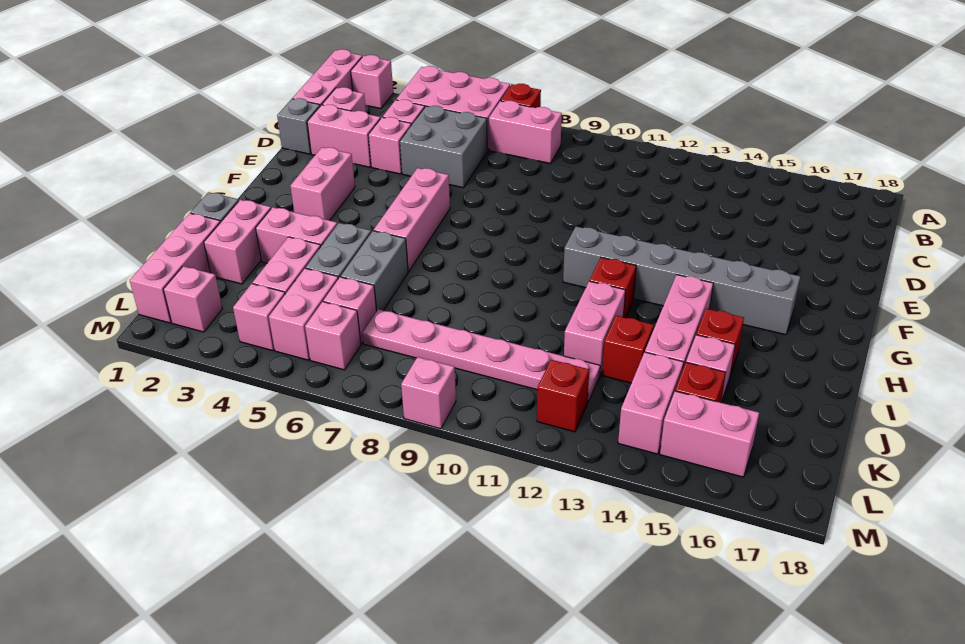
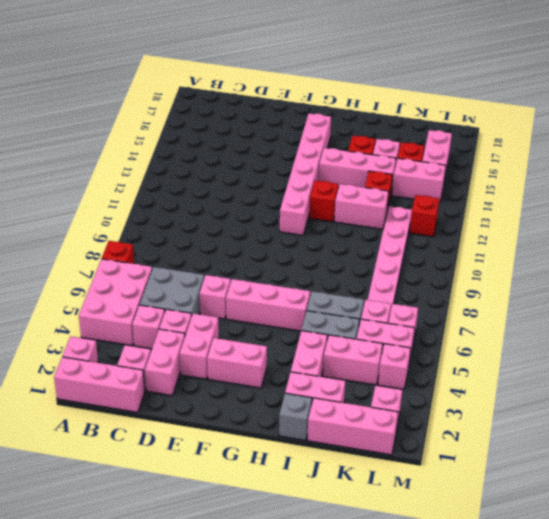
pink brick B7:B8 level 1 -> pink brick E3:E4 level 1
grey brick D1 level 1 -> none
grey brick G11:G16 level 1 -> pink brick G11:G16 level 1
pink brick M9 level 1 -> pink brick E6 level 1

